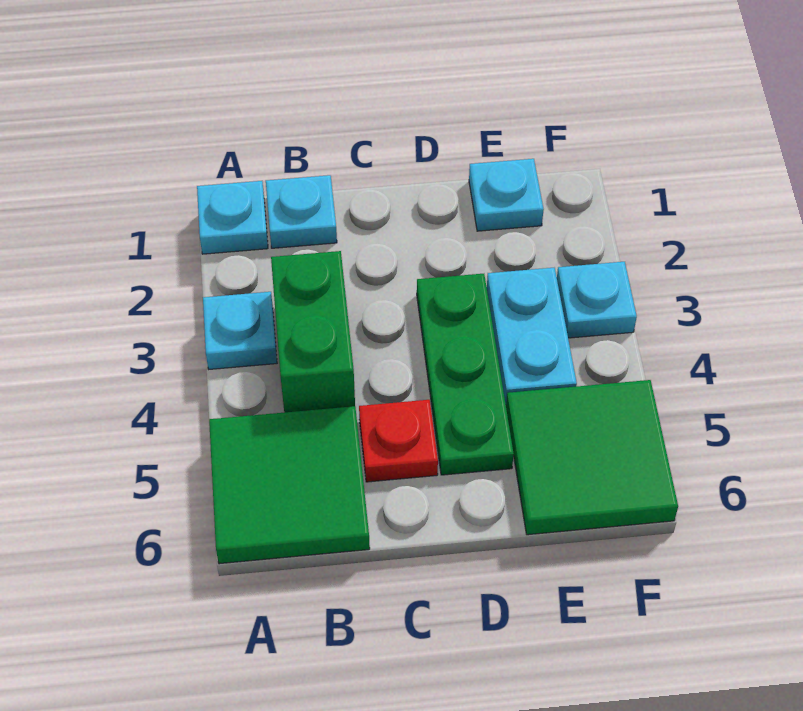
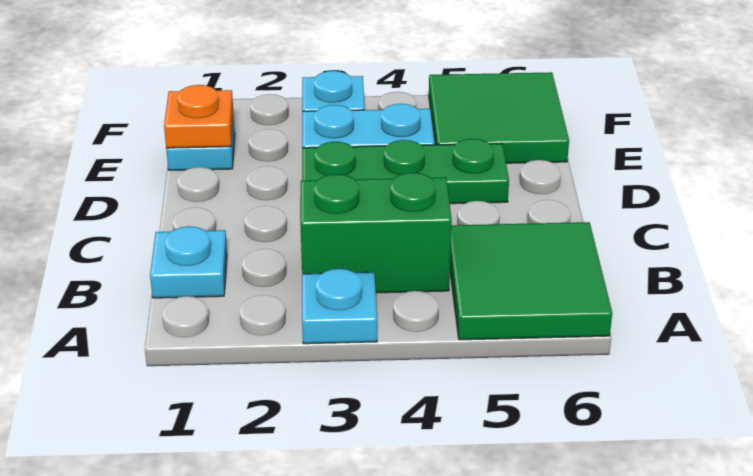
cyan plate A1 level 1 -> none
red plate C5 level 1 -> none
none -> orange plate E1 level 2

